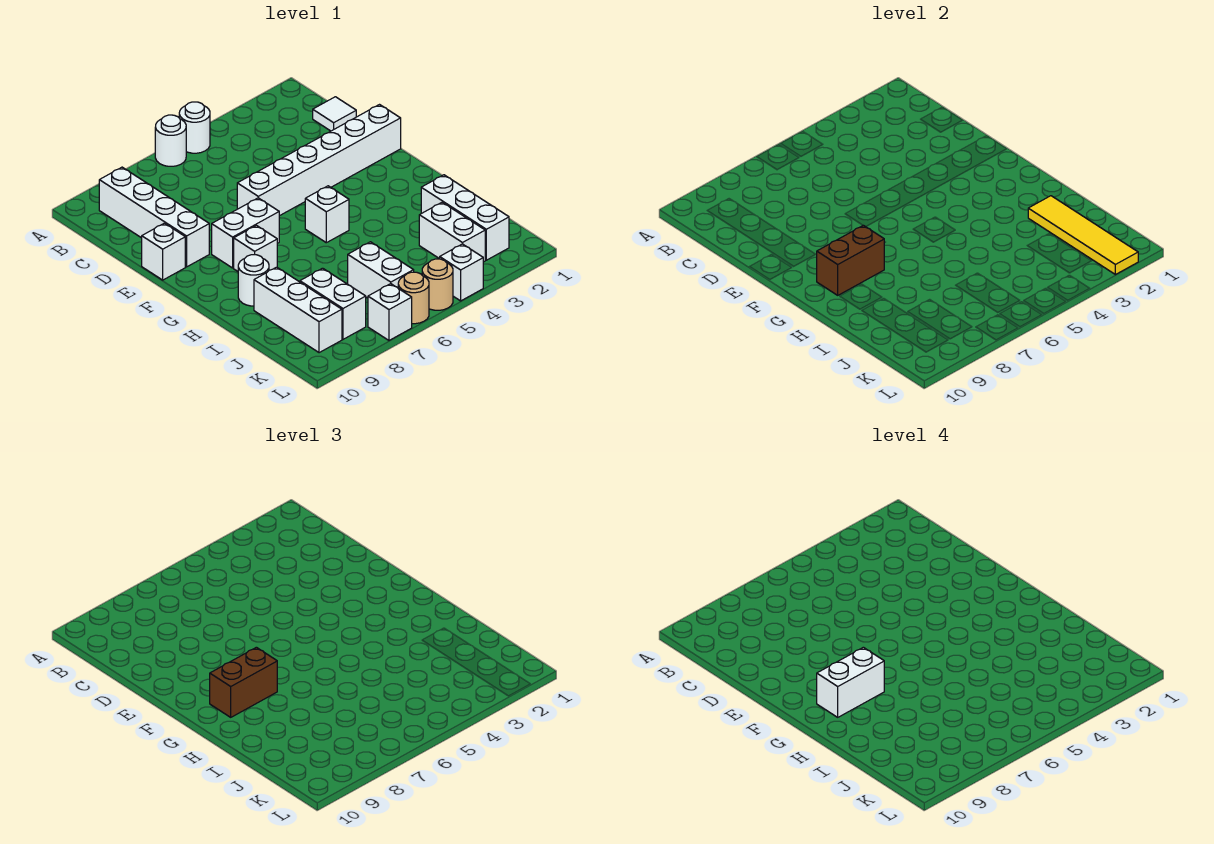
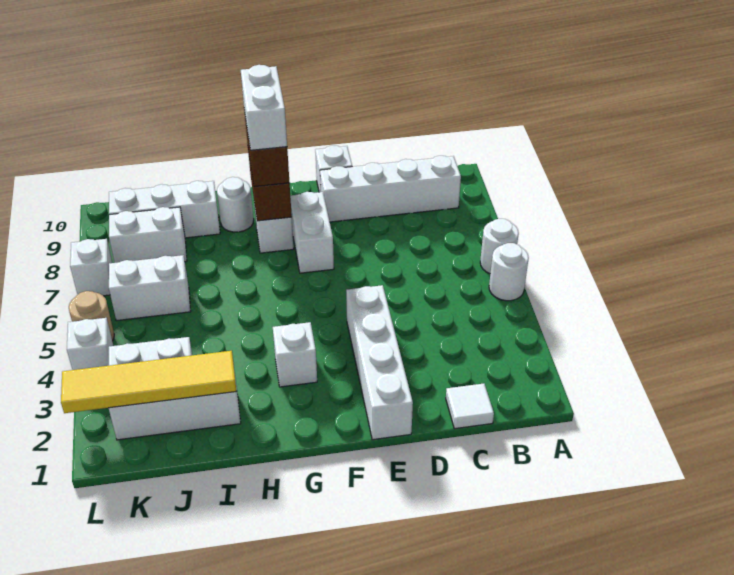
white brick E1:E6 level 1 -> white brick E1:E4 level 1
white brick G5 level 1 -> white brick G3 level 1
tan round brick L6 level 1 -> none

